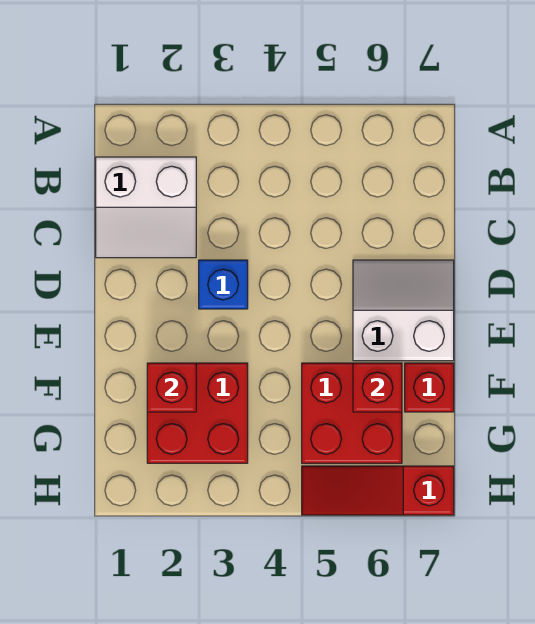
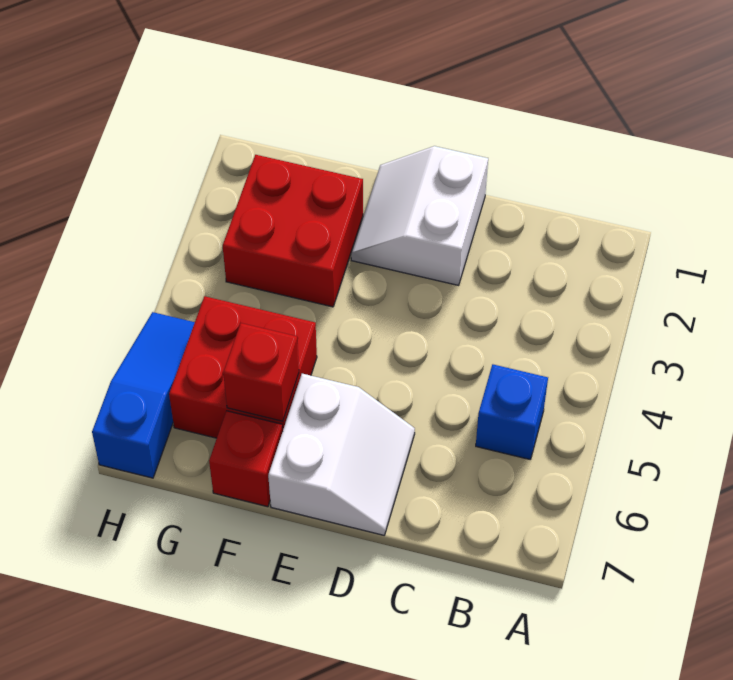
white slope B1:C2 level 1 top B -> white slope D1:E2 level 1 top D
blue brick D3 level 1 -> blue brick B5 level 1
red brick F2 level 2 -> none
red slope H5:H7 level 1 top 7 -> blue slope H5:H7 level 1 top 7

